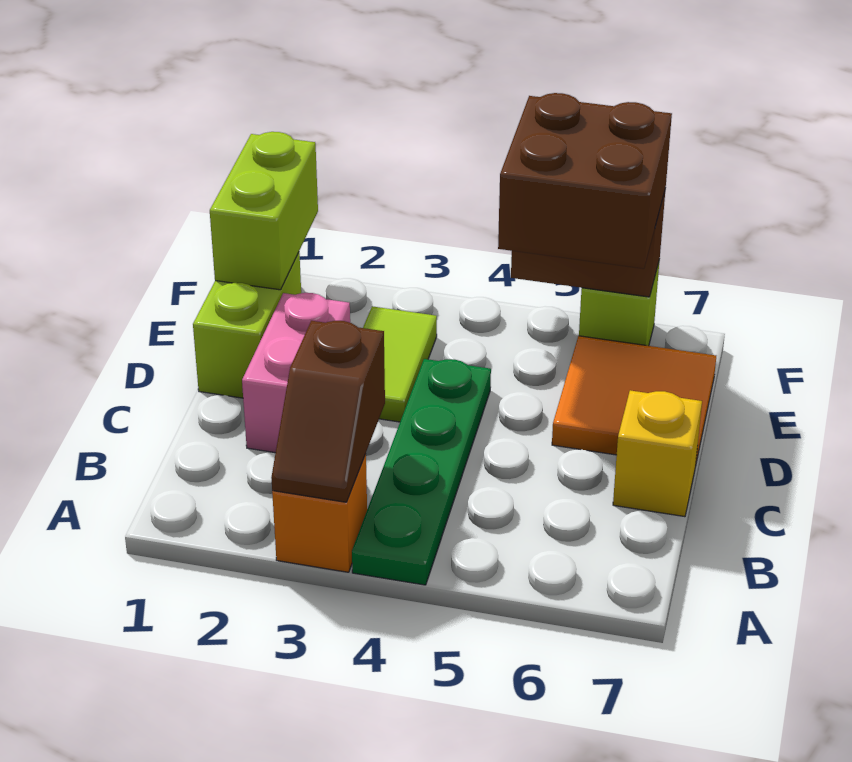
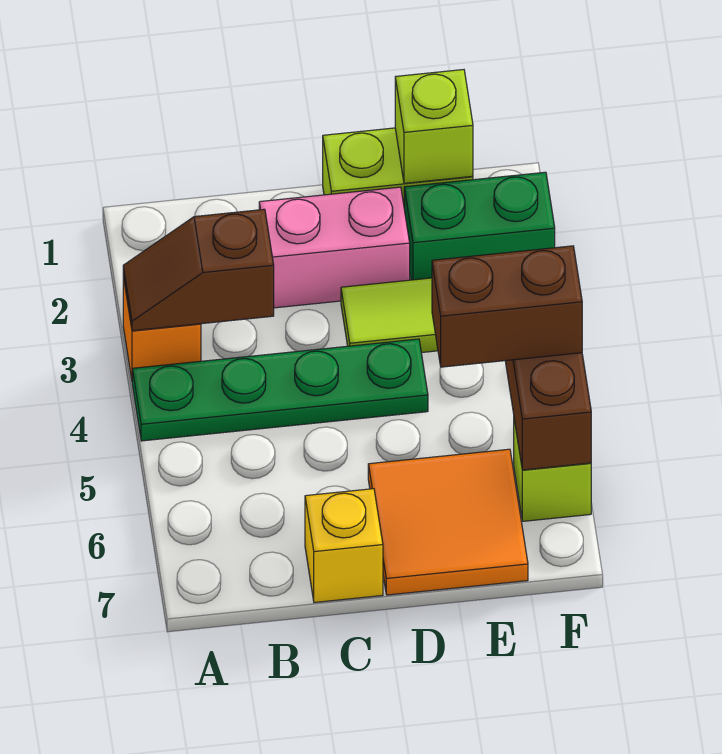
lime brick E1:F1 level 2 -> lime brick E1 level 2
none -> green brick E2:F2 level 1
brown brick E5:F6 level 3 -> brown brick E5:F5 level 3

